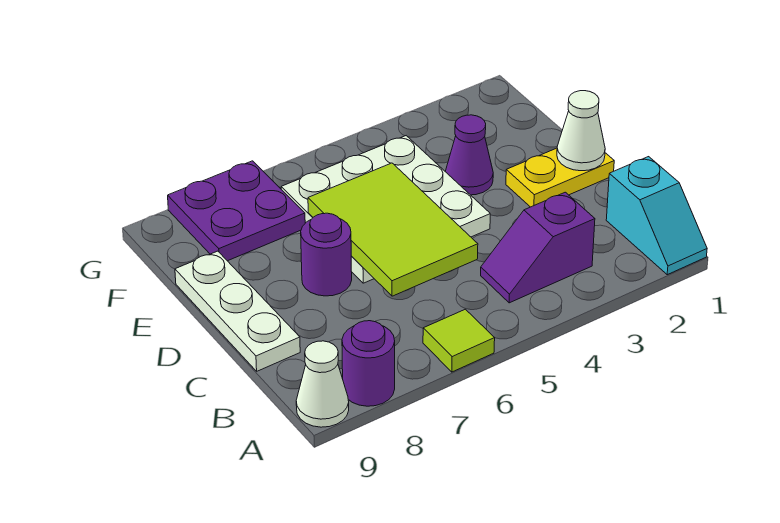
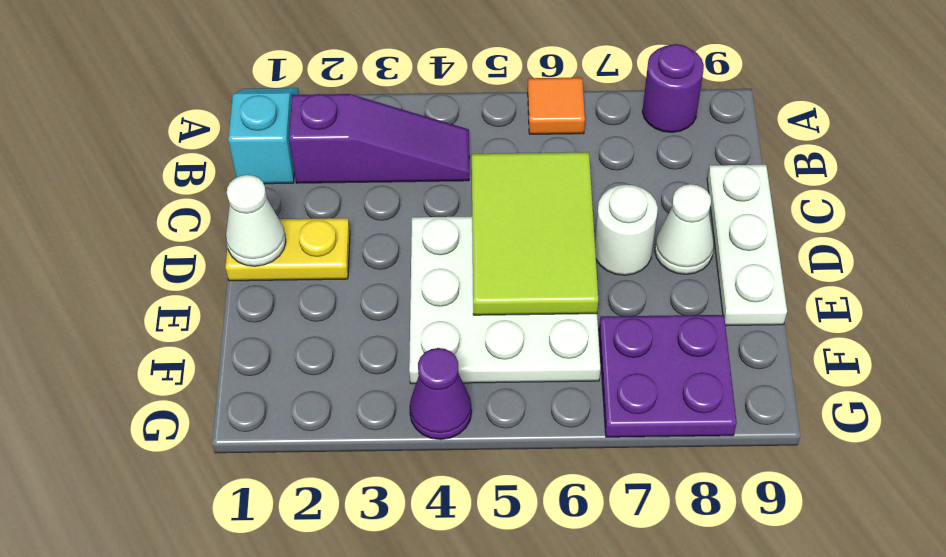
lime tile A6 level 1 -> orange tile A6 level 1
white cone A9 level 1 -> white cone D8 level 1
purple slope B3:B4 level 1 top 3 -> purple slope B2:B4 level 1 top 2
purple round brick D7 level 1 -> white round brick D7 level 1
purple cone E3 level 1 -> purple cone G4 level 1

